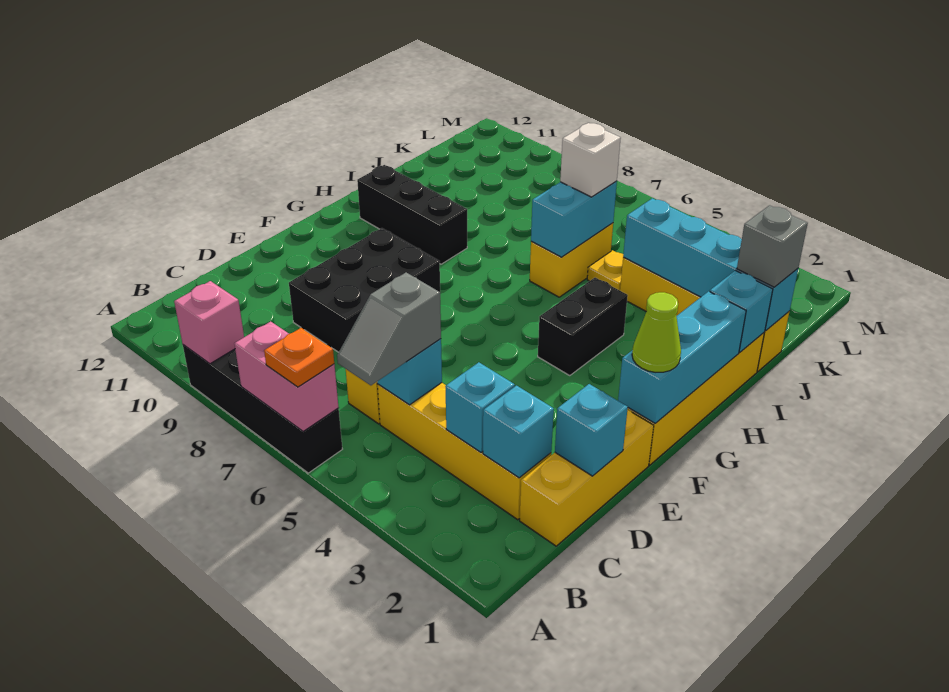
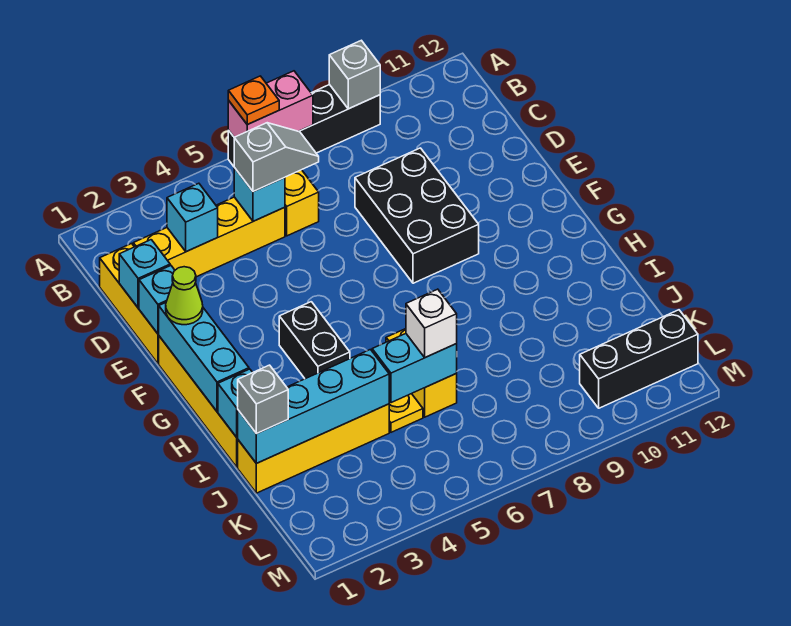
pink brick A9 level 2 -> grey brick A9 level 2
grey slope B5:C5 level 3 top C -> grey slope C5:C6 level 3 top 5
cyan brick C2 level 2 -> cyan brick E1 level 2
black brick H9:H11 level 1 -> black brick L10:L12 level 1
cyan brick I6:J6 level 2 -> cyan brick J5:J6 level 2

